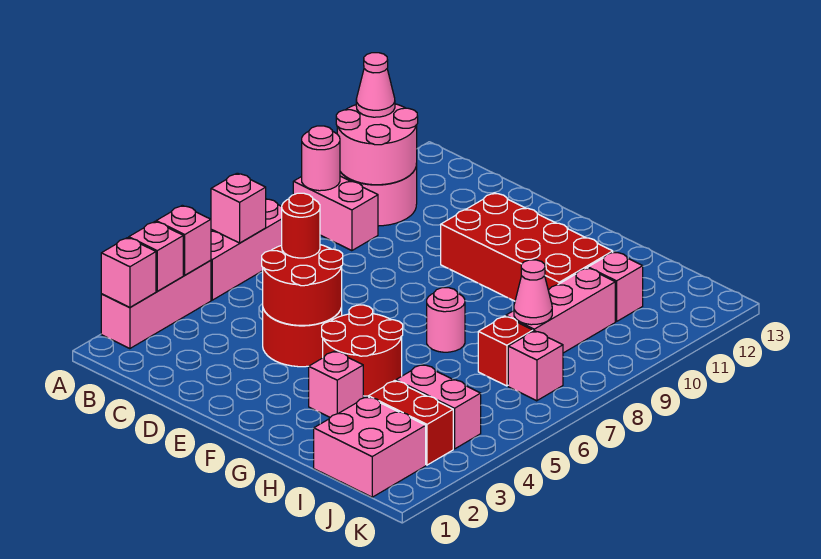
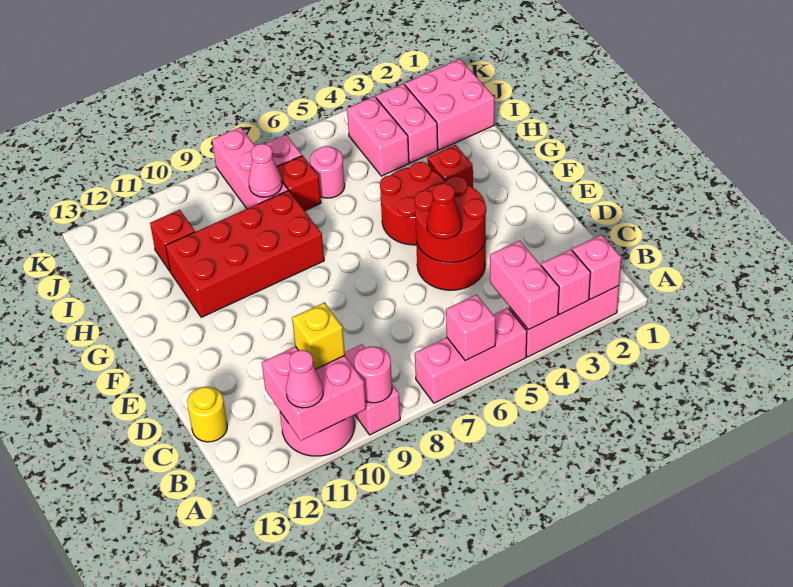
pink brick A4 level 2 -> pink brick A4:B4 level 2
pink round brick A10:B11 level 2 -> pink brick A10:B11 level 2
none -> yellow brick B10 level 3
none -> yellow round brick C13 level 1
red round brick D5 level 3 -> red cone D5 level 3
red brick E10:H11 level 1 -> red brick G8:H11 level 1
pink brick G3 level 1 -> red brick G3 level 1
pink round brick G7 level 1 -> pink round brick I6 level 1
red brick I3:J3 level 1 -> pink brick I3:J3 level 1
pink brick I8:I10 level 1 -> pink brick I8:K8 level 1
pink brick I11 level 1 -> red brick I11 level 1

